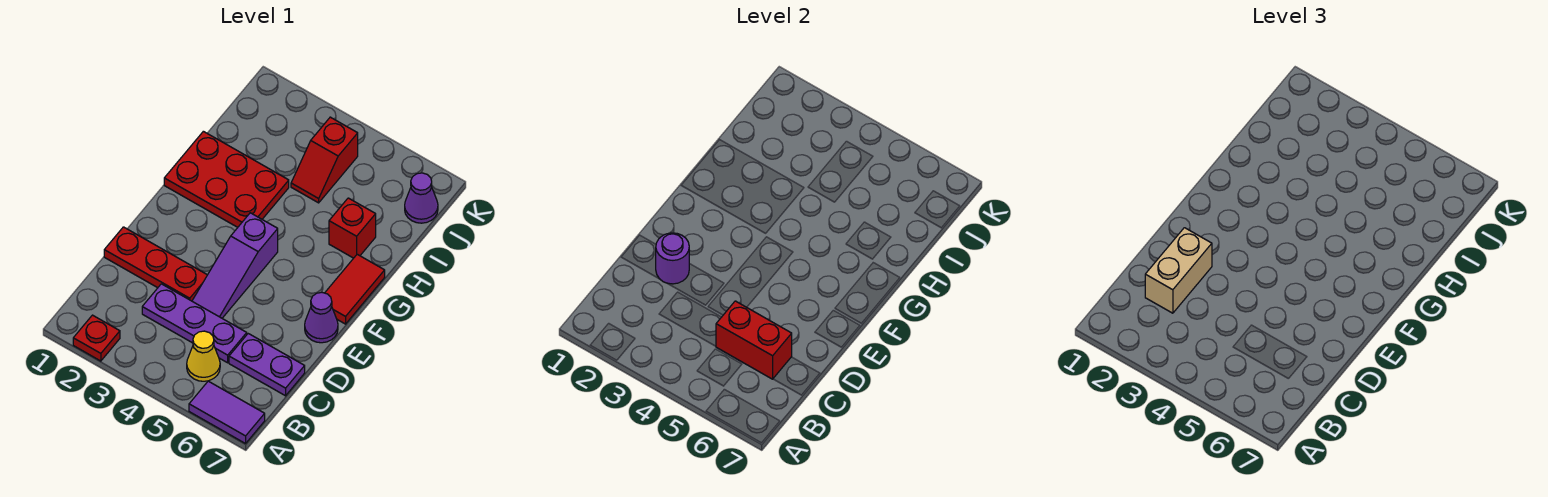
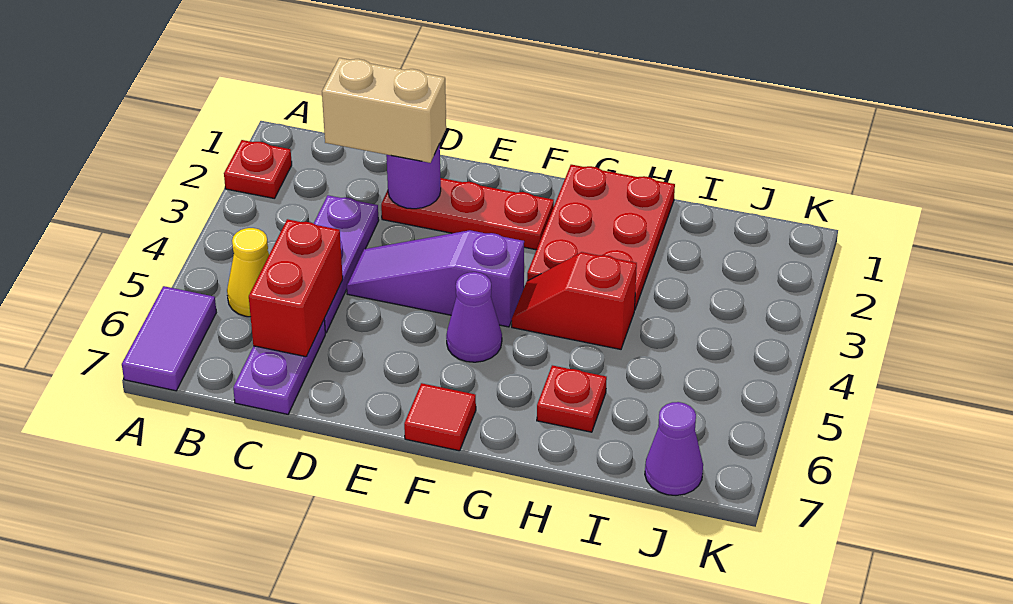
red plate D1:D3 level 1 -> red plate D2:F2 level 1
purple cone E7 level 1 -> purple cone F5 level 1
red tile F7:G7 level 1 -> red tile F7 level 1
red brick H6 level 1 -> red plate H6 level 1
red slope I4:J4 level 1 top J -> red slope G4:H4 level 1 top H

